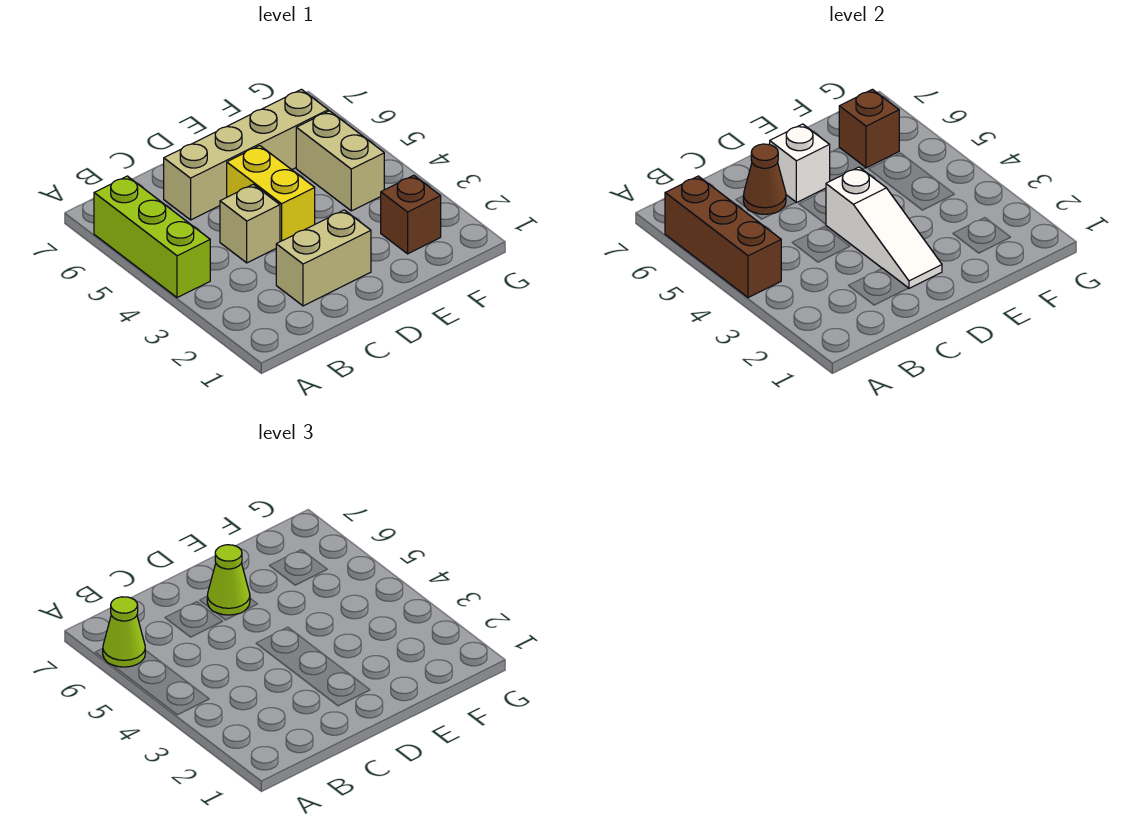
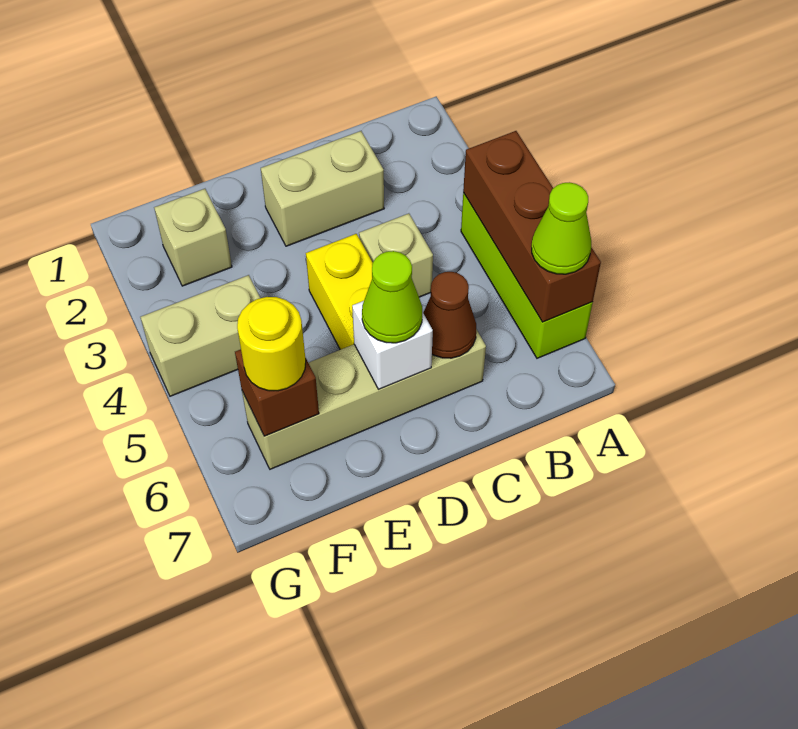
white slope D2:D4 level 2 top 4 -> none
brown brick F2 level 1 -> tan brick F2 level 1
tan brick F4:F5 level 1 -> tan brick F4:G4 level 1
none -> yellow round brick F6 level 3

